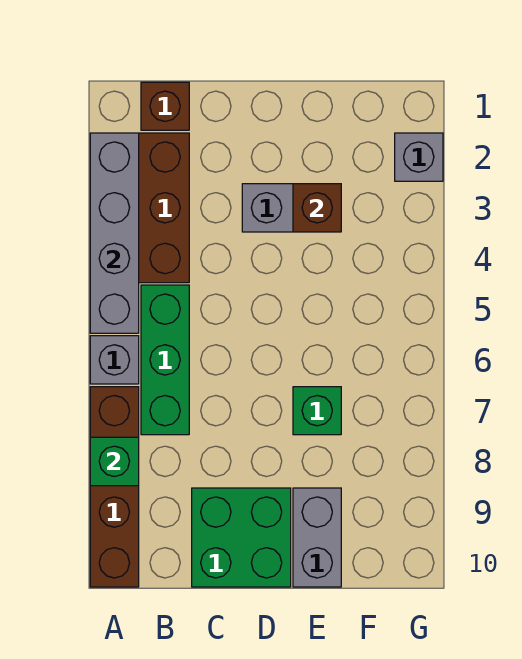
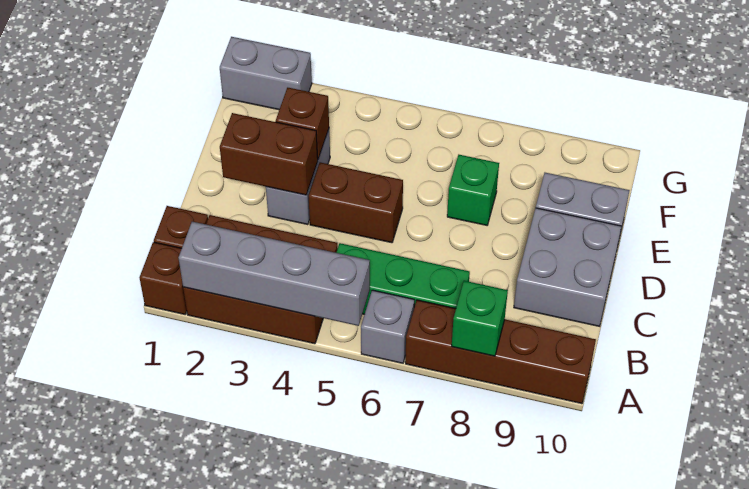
none -> brown brick A1 level 1
green brick C9:D10 level 1 -> grey brick C9:D10 level 1
none -> brown brick D2:D3 level 2
none -> brown brick D4:D5 level 1
grey brick G2 level 1 -> grey brick G1:G2 level 1

